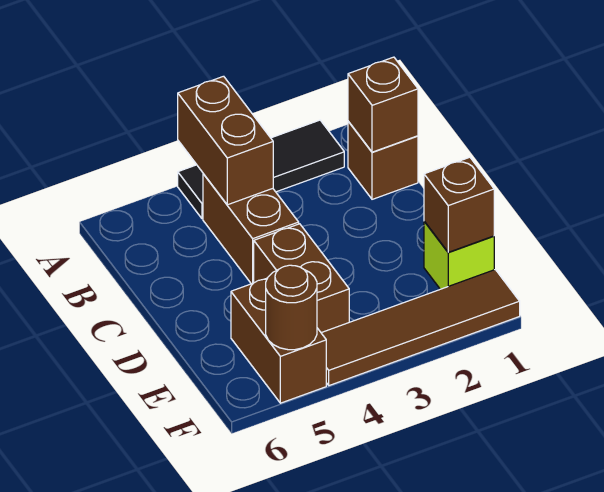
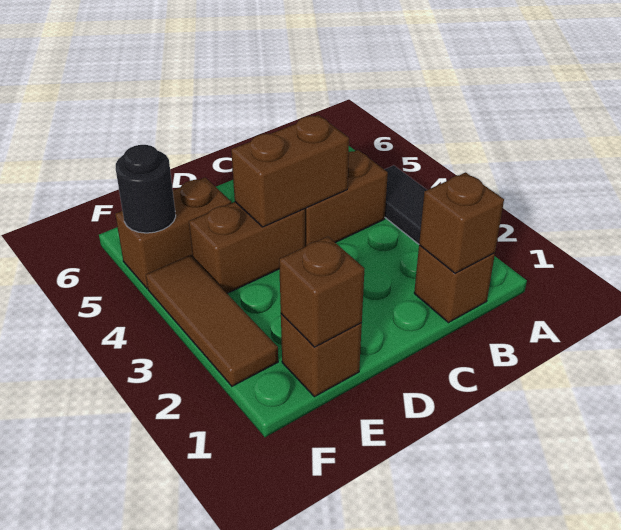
brown brick A4:B4 level 2 -> brown brick C4:D4 level 2
lime brick E1 level 1 -> brown brick E1 level 1
brown tile F1:F4 level 1 -> brown tile F2:F4 level 1
brown round brick F5 level 2 -> black round brick F5 level 2

